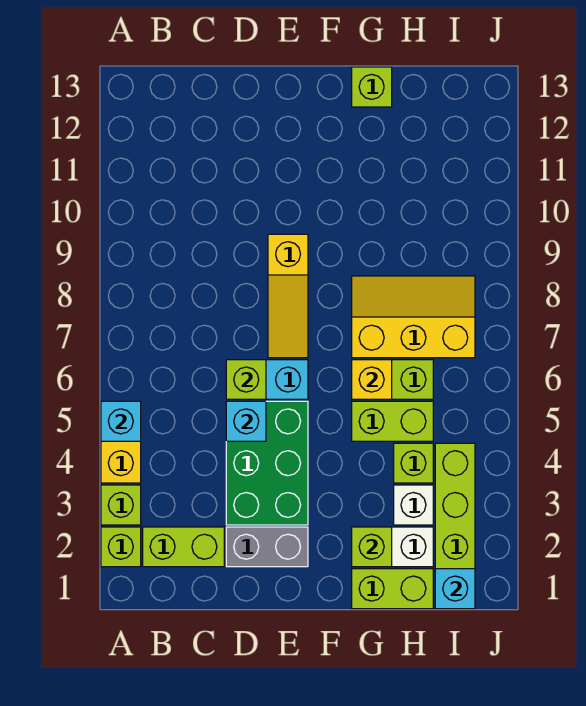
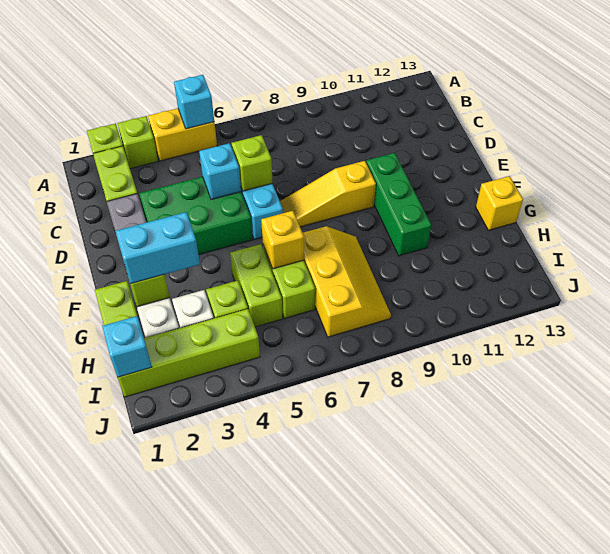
none -> green brick E10:G10 level 1
none -> cyan brick G2:G3 level 3
lime brick G13 level 1 -> yellow brick G13 level 1

